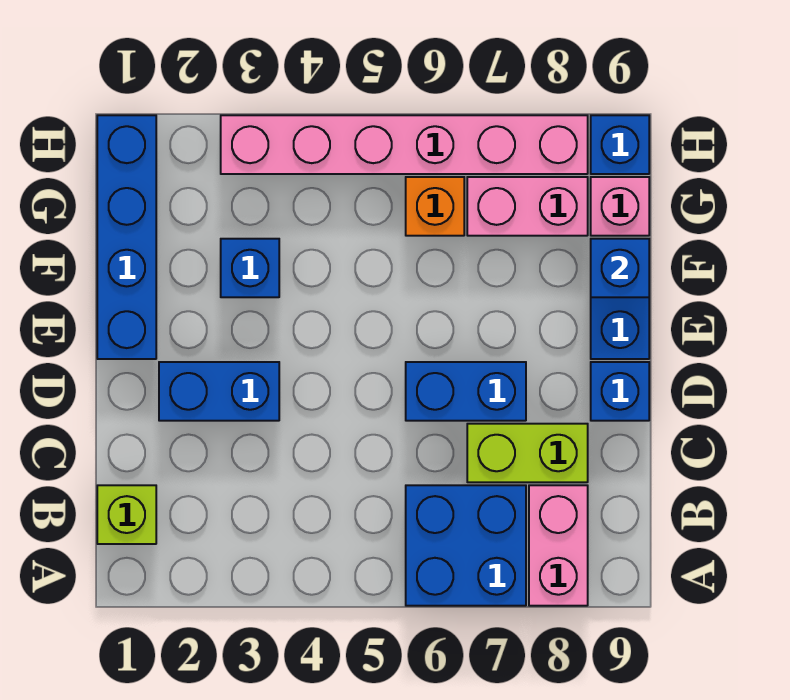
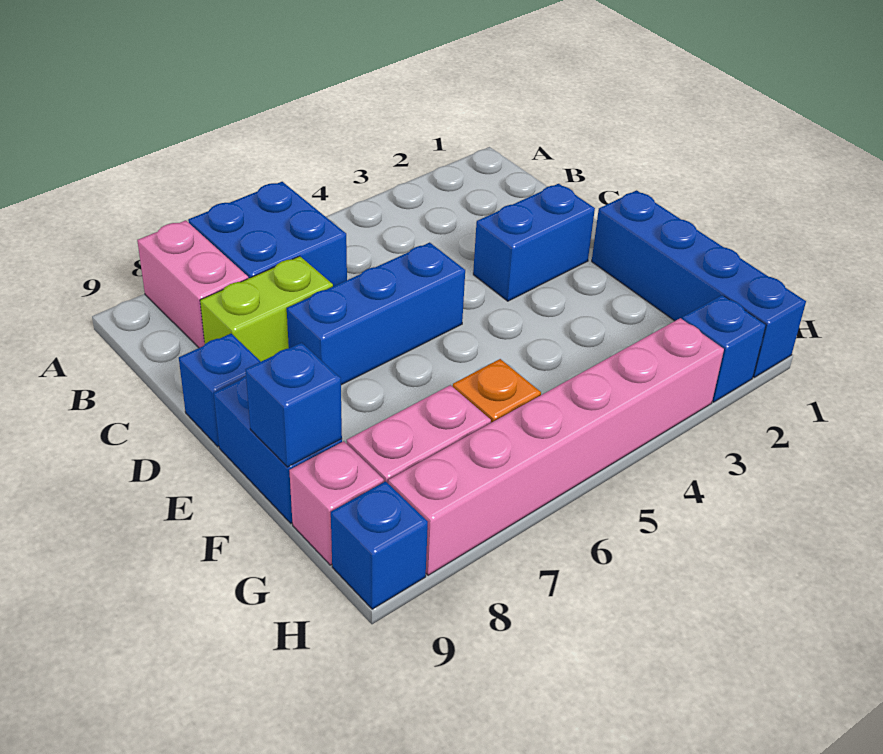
lime brick B1 level 1 -> none
blue brick D6:D7 level 1 -> blue brick D5:D7 level 1
blue brick F3 level 1 -> blue brick H2 level 1

